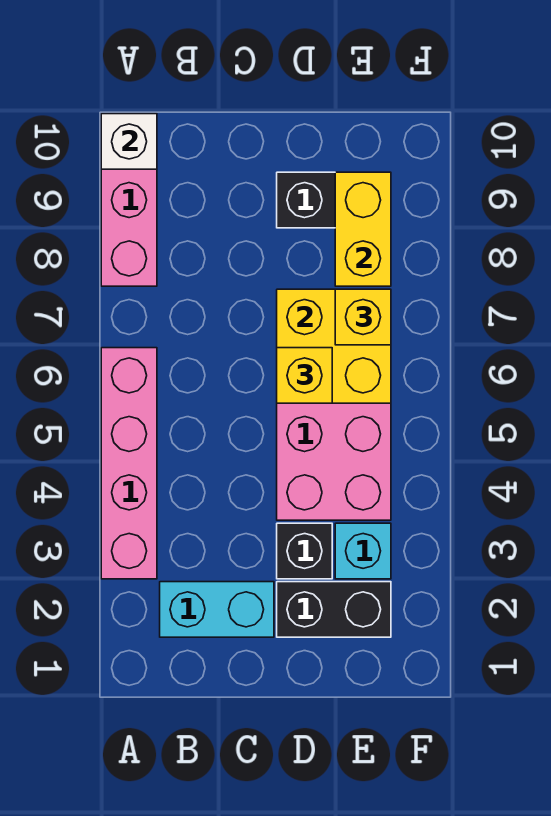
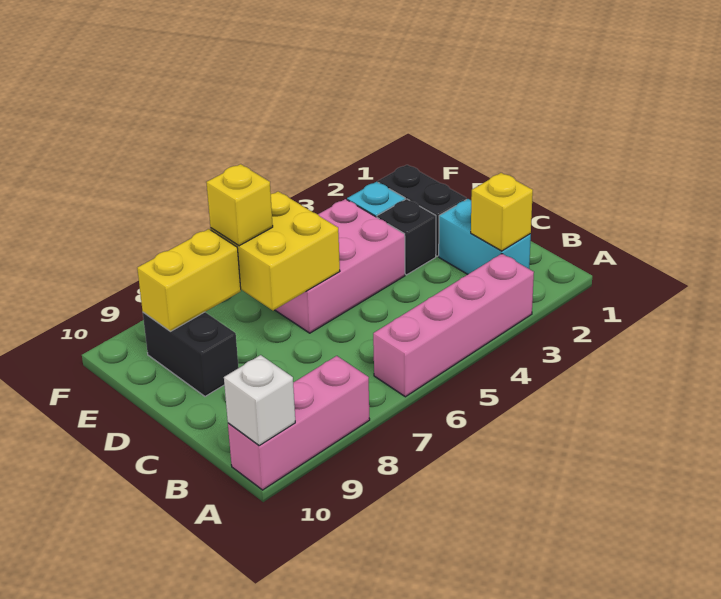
yellow brick D6 level 3 -> yellow brick B2 level 2

